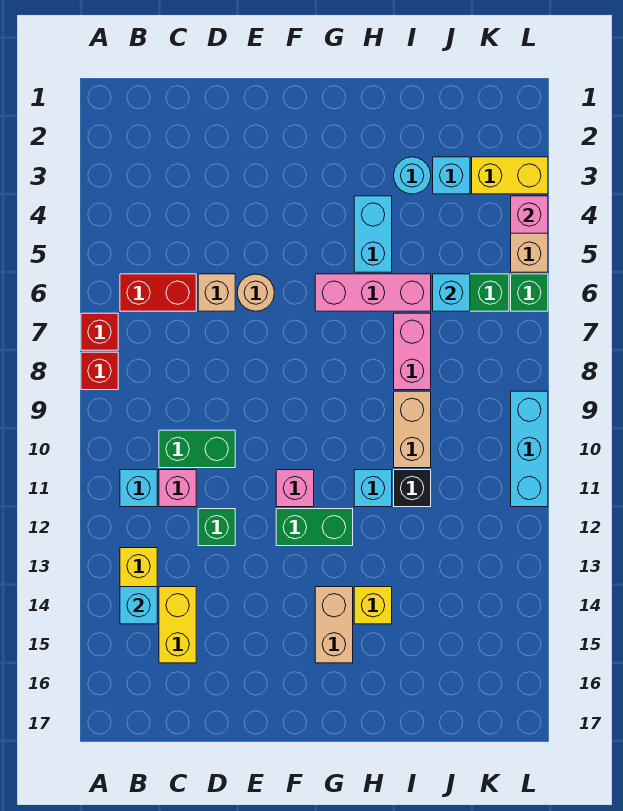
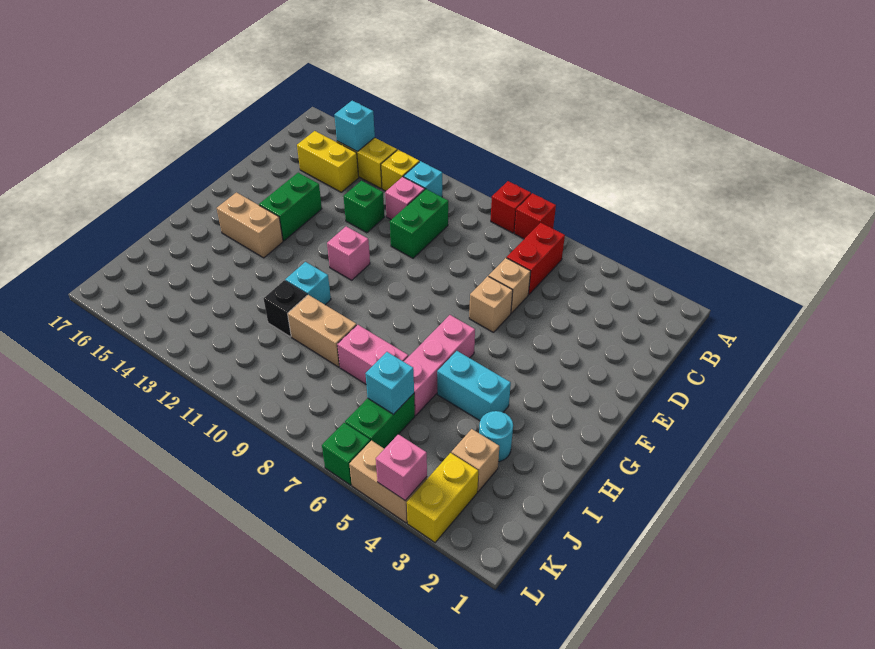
tan round brick E6 level 1 -> tan brick E6 level 1
green brick F12:G12 level 1 -> green brick E14:F14 level 1
yellow brick H14 level 1 -> yellow brick B12 level 1
cyan brick J3 level 1 -> tan brick J3 level 1
cyan brick L9:L11 level 1 -> none

